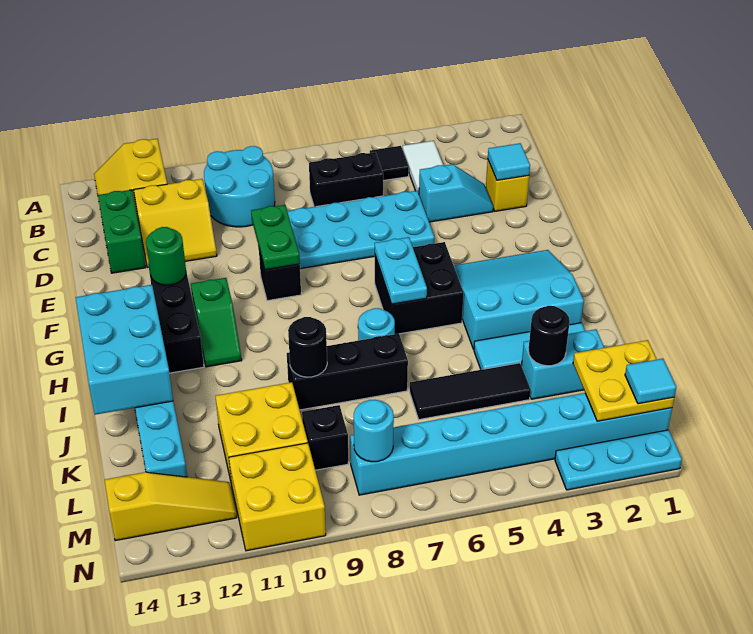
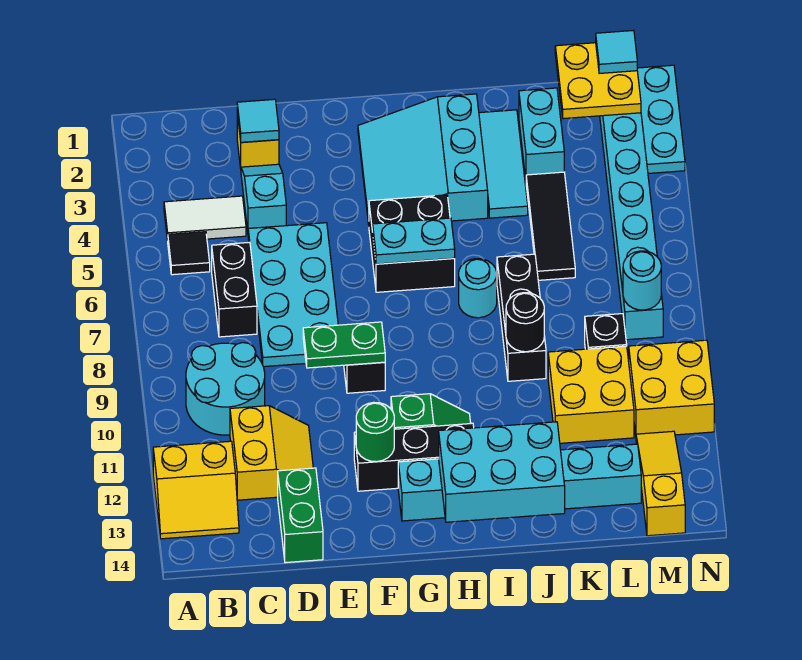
green brick C13:D13 level 1 -> green brick D13:D14 level 1
black round brick K3 level 2 -> none

